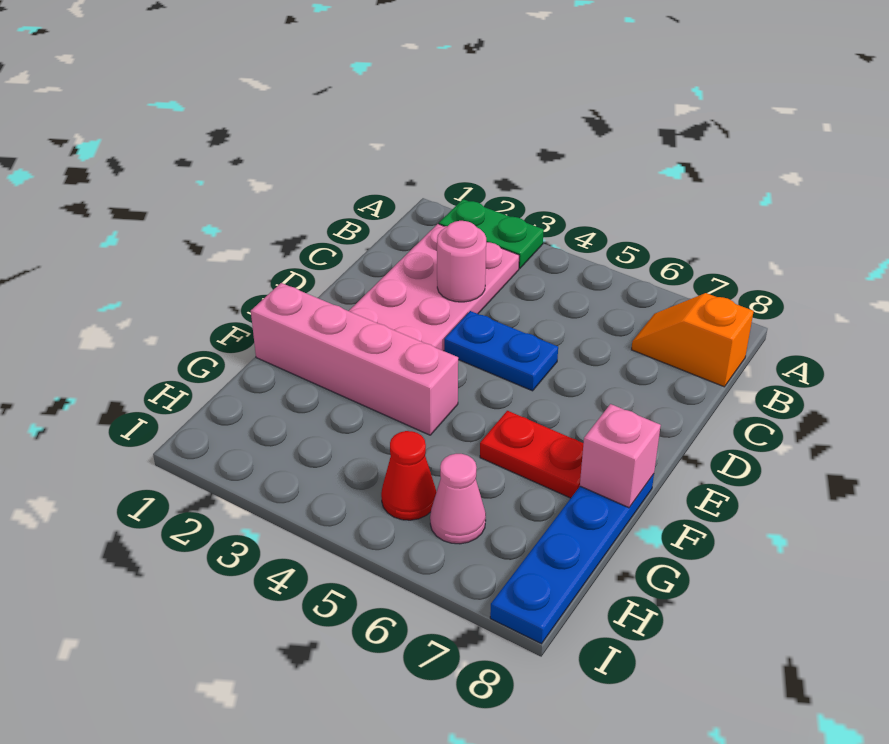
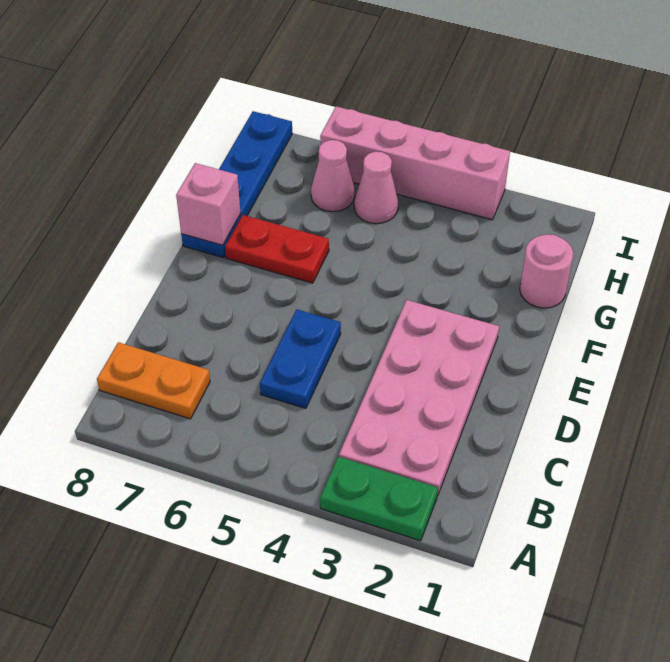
orange slope B7:B8 level 1 top 8 -> orange plate B7:B8 level 1
pink round brick C3 level 2 -> pink round brick G1 level 1
blue plate D4:D5 level 1 -> blue plate C5:D5 level 1
pink brick F1:F4 level 1 -> pink brick I3:I6 level 1
red cone H5 level 1 -> pink cone H5 level 1

